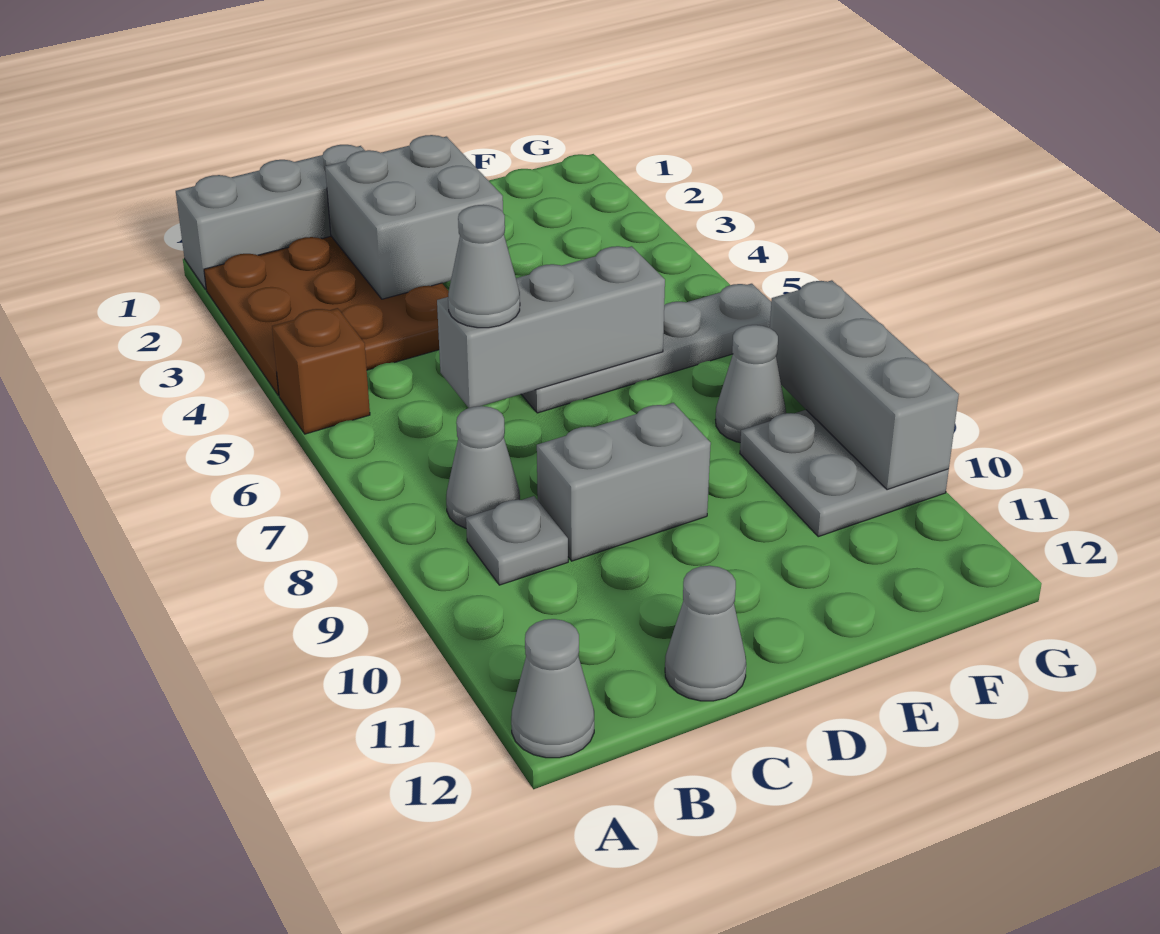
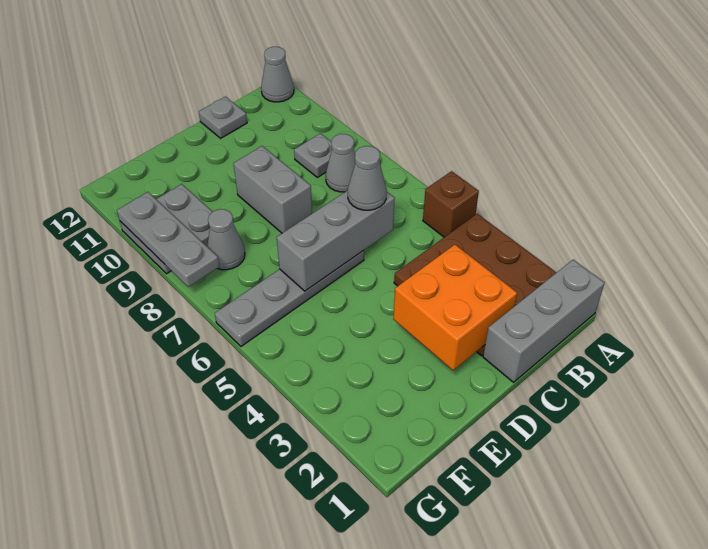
grey brick C2:D3 level 2 -> orange brick C2:D3 level 2
grey brick C9:D9 level 1 -> grey brick D8:D9 level 1
grey cone C12 level 1 -> grey plate C12 level 1
grey brick G8:G10 level 2 -> grey plate G8:G10 level 2

